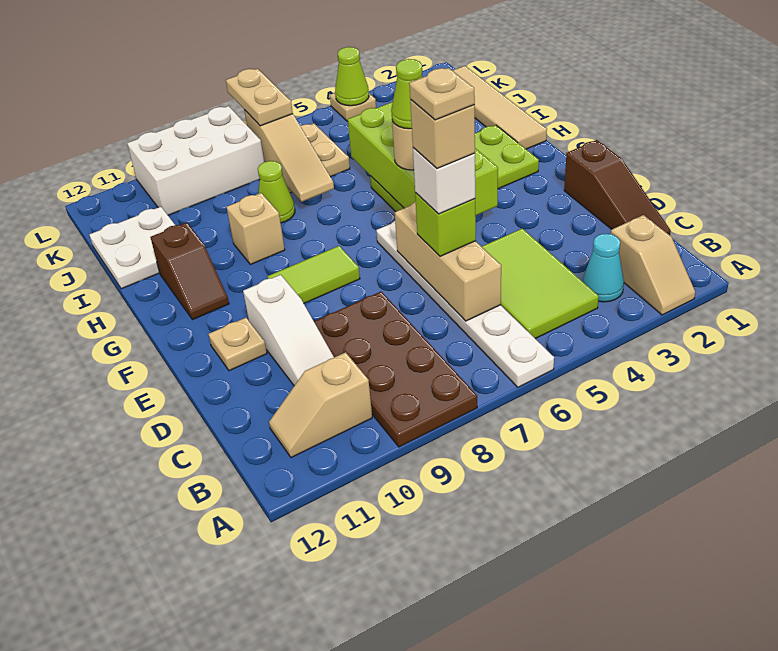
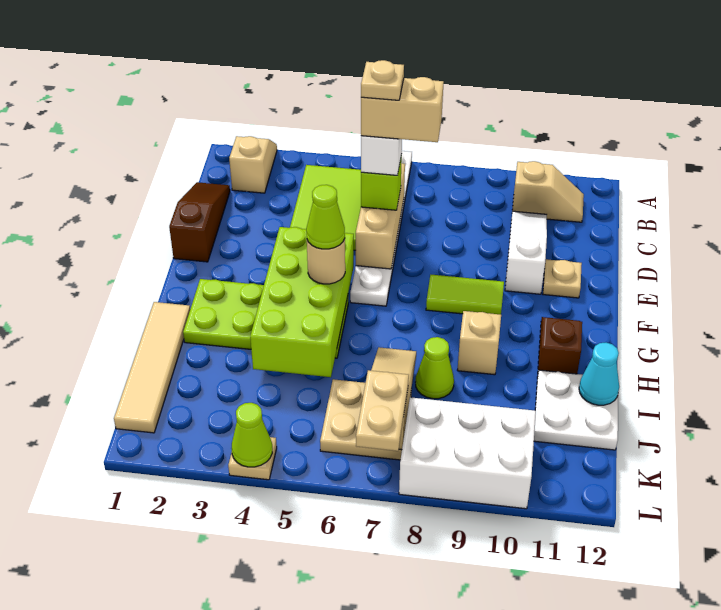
brown plate A8:D9 level 1 -> none
cyan cone B3 level 1 -> cyan cone I12 level 2
tan brick D6 level 5 -> tan brick D6:D7 level 5

